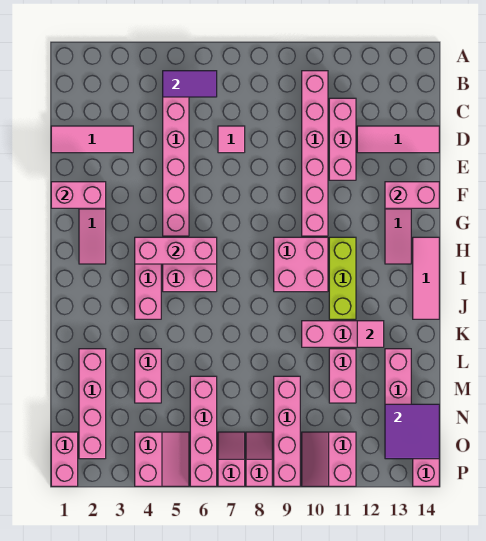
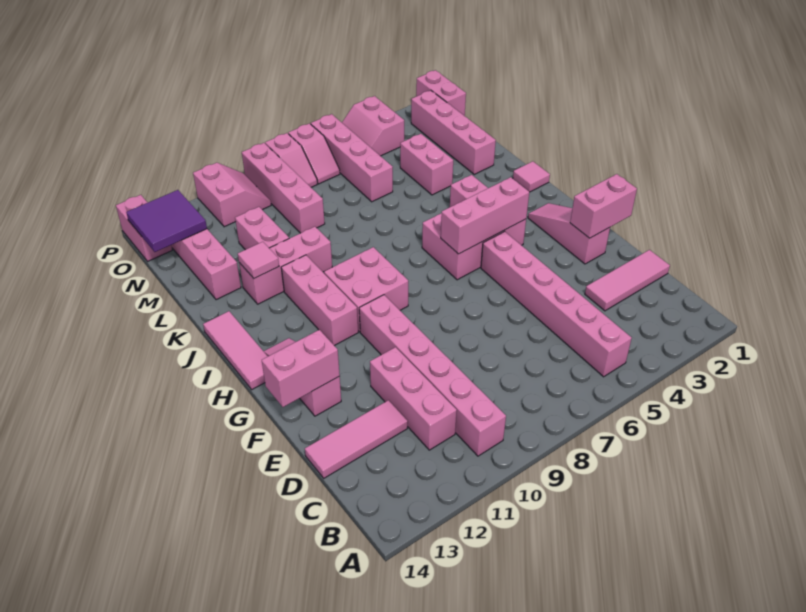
purple tile B5:B6 level 2 -> none
pink tile D7 level 1 -> pink tile J1 level 1
lime brick H11:J11 level 1 -> pink brick H11:J11 level 1

